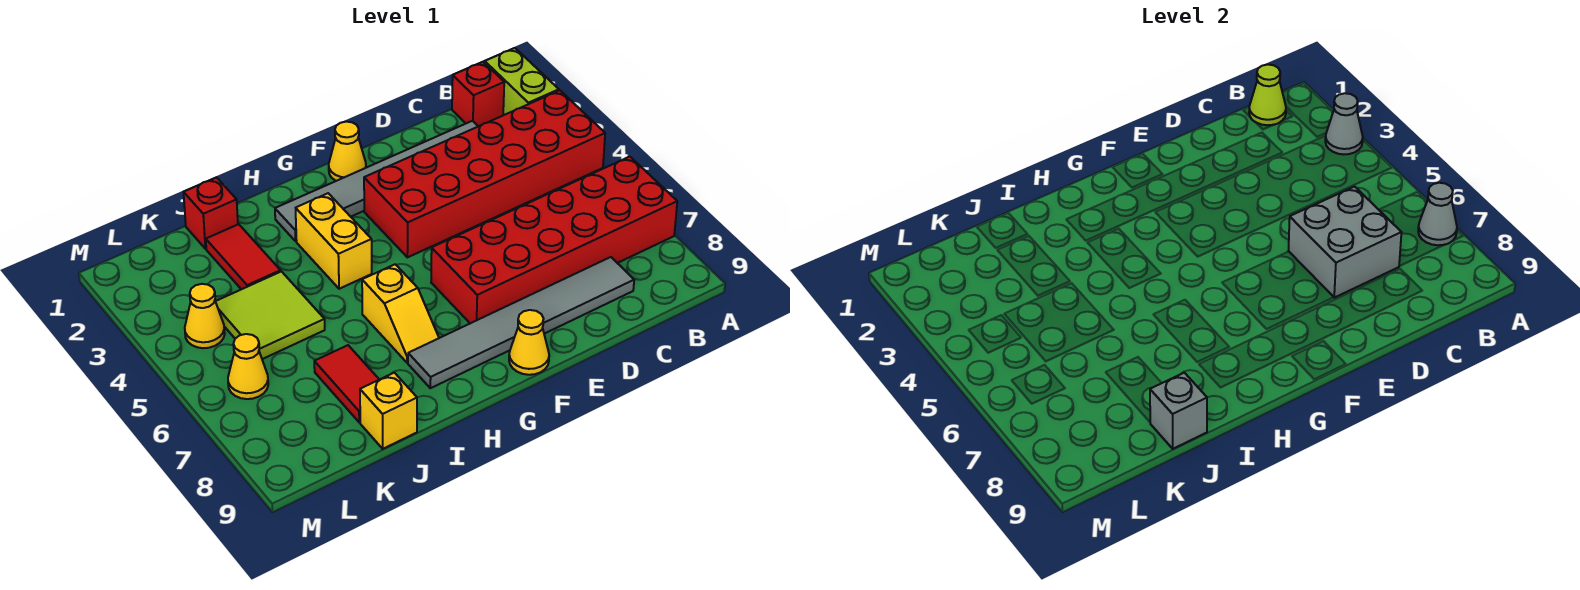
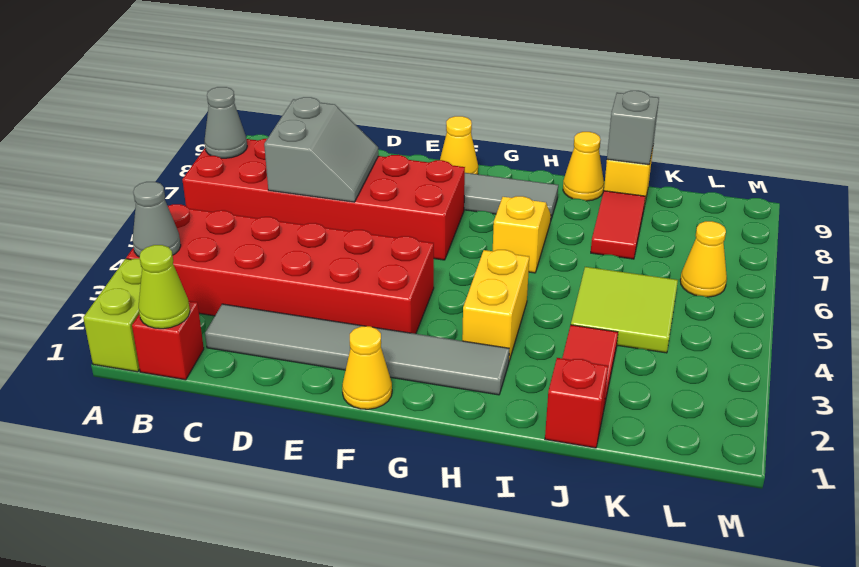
grey brick C6:D7 level 2 -> grey slope C6:D7 level 2 top C
yellow cone L4 level 1 -> yellow cone I9 level 1

